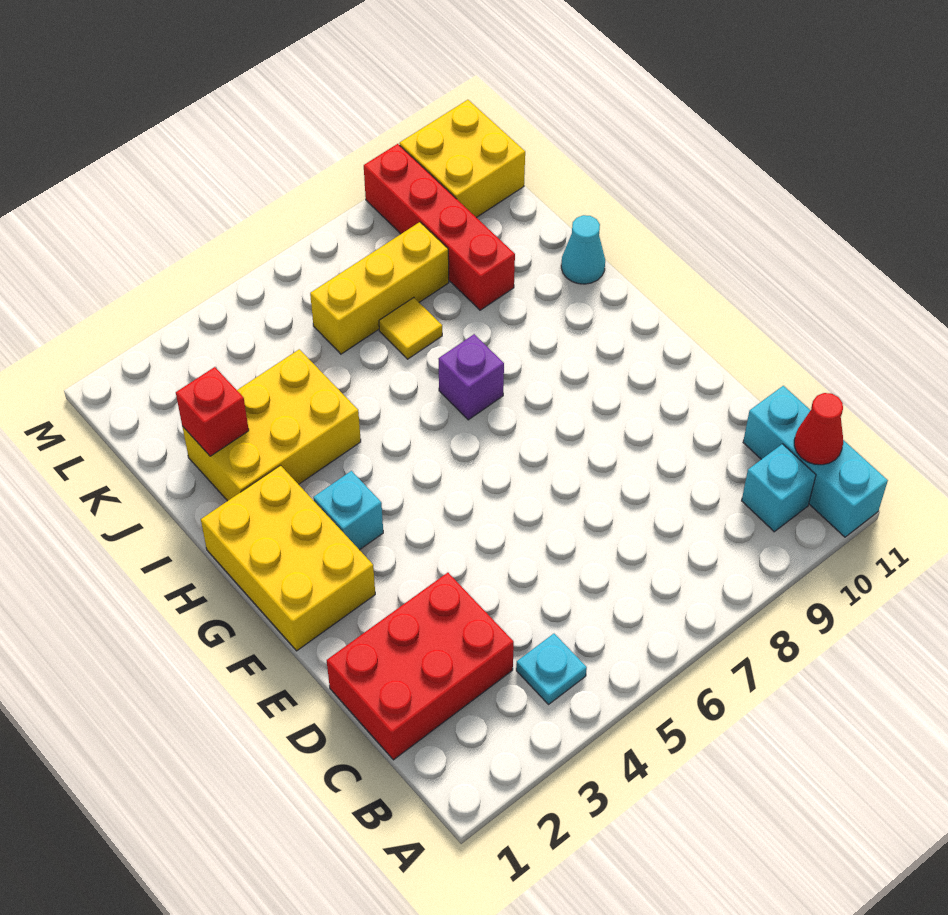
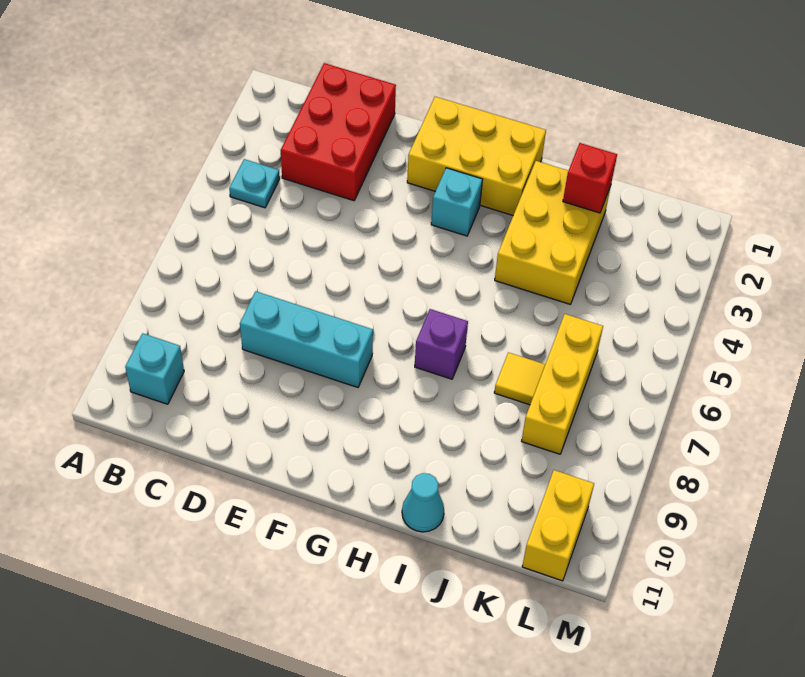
cyan brick A11:C11 level 1 -> cyan brick D8:F8 level 1
red cone B11 level 2 -> none
red brick J9:M9 level 1 -> none
yellow brick L10:M11 level 1 -> yellow brick L10:L11 level 1

